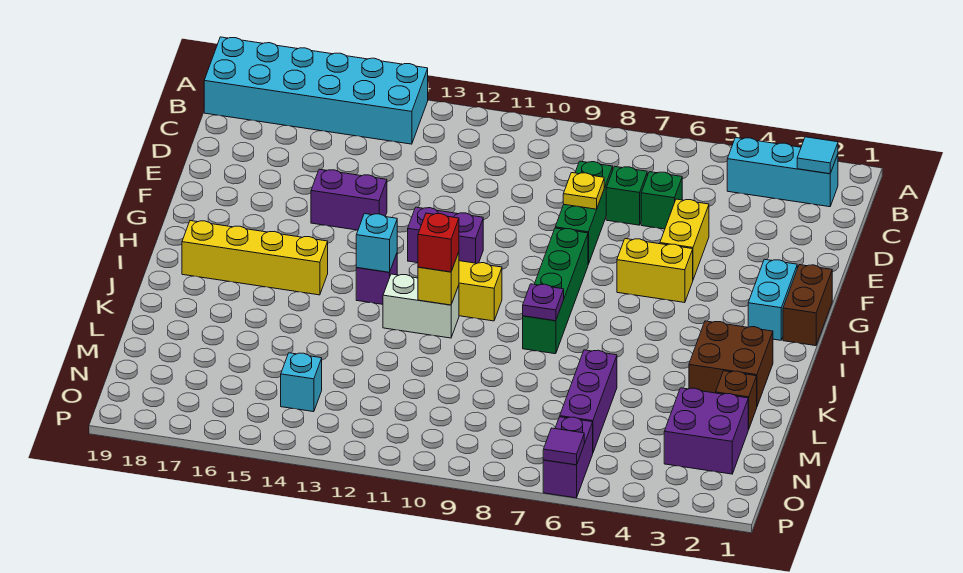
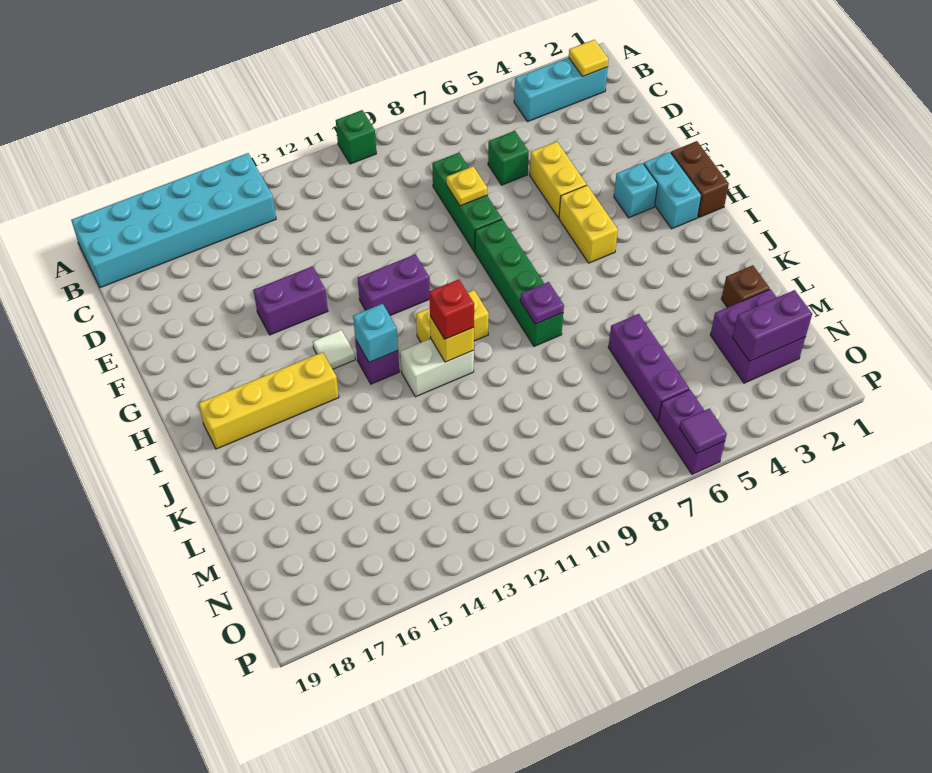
cyan tile B2 level 2 -> yellow tile B2 level 2
green brick D7 level 1 -> green brick A10 level 1
yellow brick G5:G6 level 1 -> yellow brick G5:H5 level 1
none -> white tile H14 level 1
brown brick J2:K3 level 1 -> none
none -> purple brick N2:N3 level 2
cyan brick N14 level 1 -> cyan brick G3 level 1

